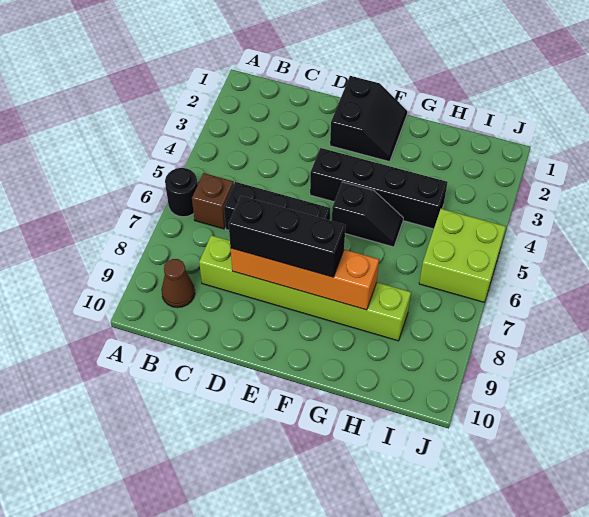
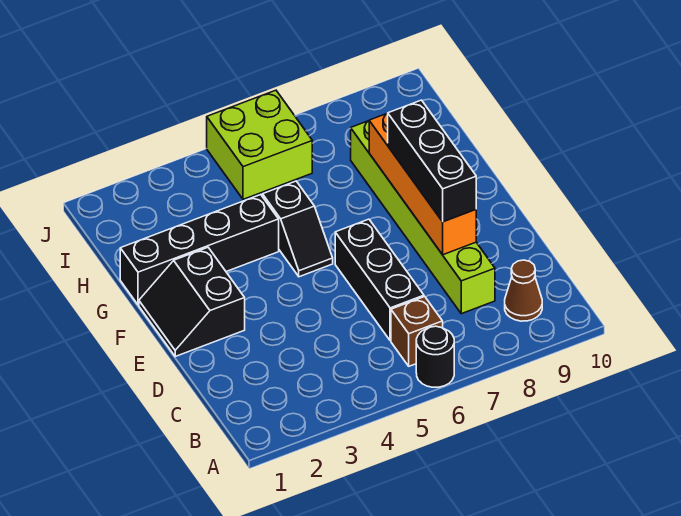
black slope E1:F2 level 1 top E -> black slope E1:F2 level 1 top 2
black brick E4:H4 level 1 -> black brick G1:G4 level 1
black slope F5:G5 level 1 top F -> black slope F5:G5 level 1 top G

